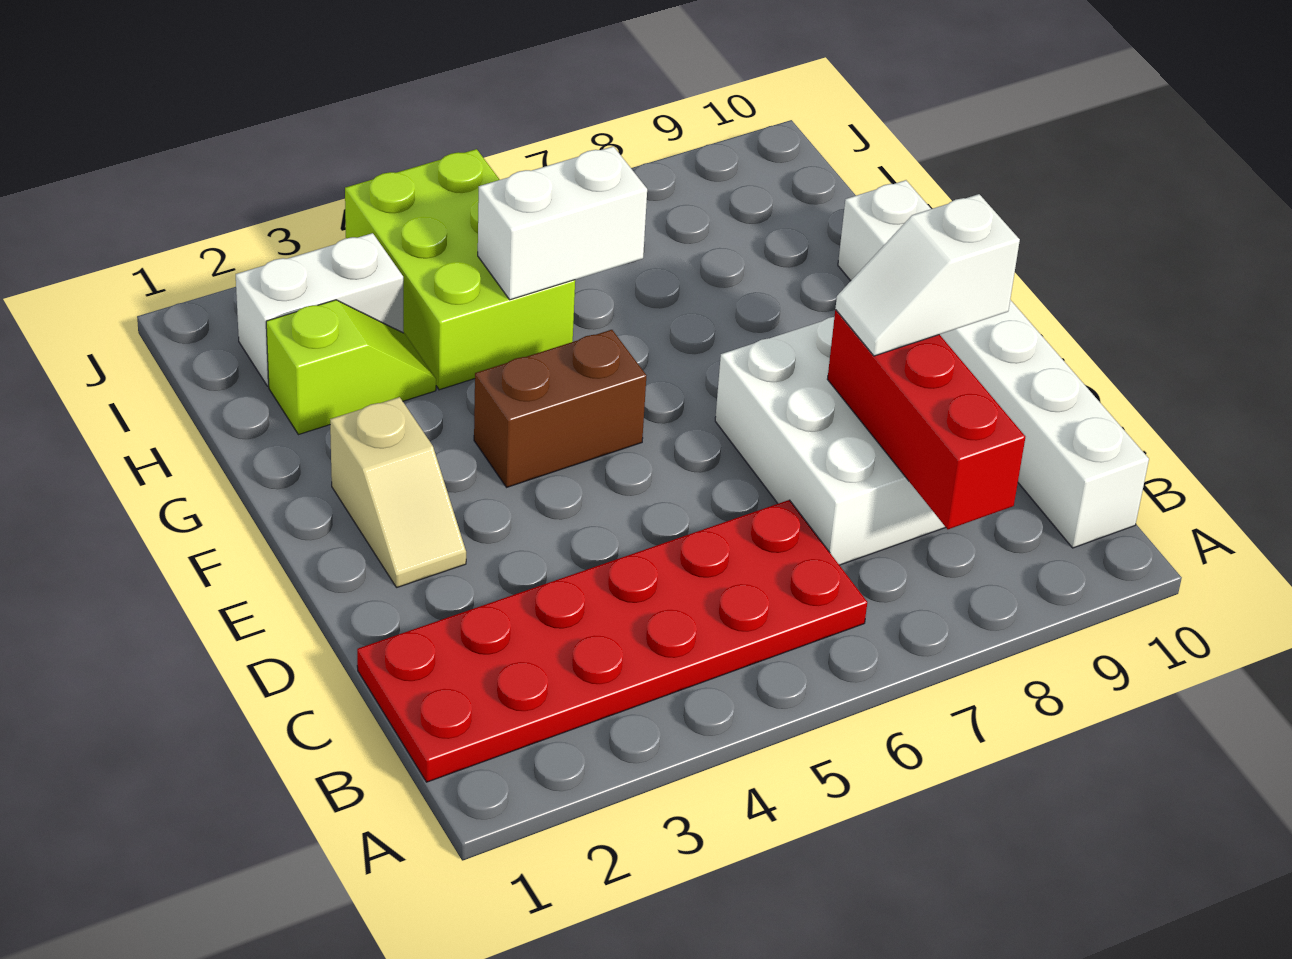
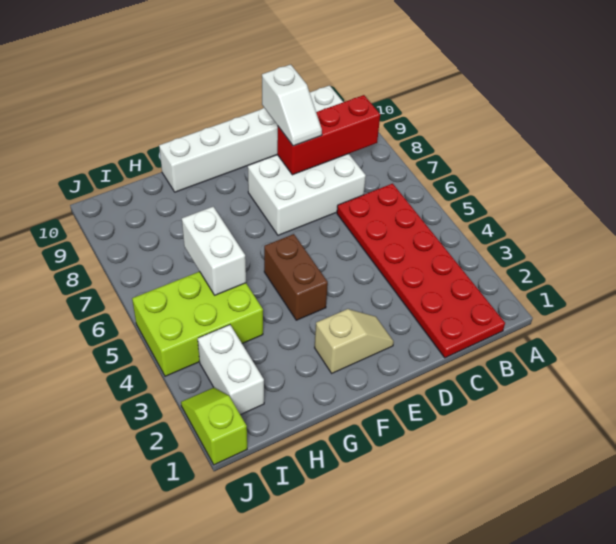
lime slope H2:H3 level 1 top 2 -> lime slope J1:J2 level 1 top 1

